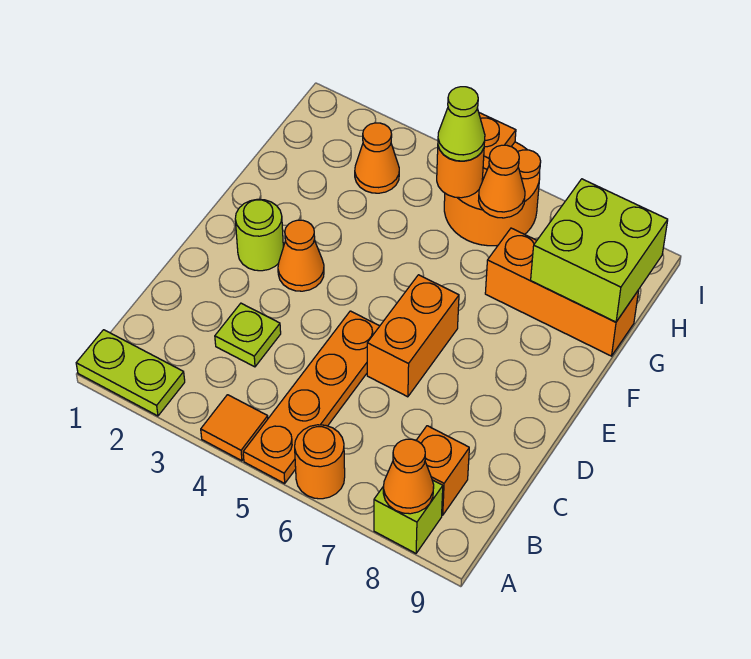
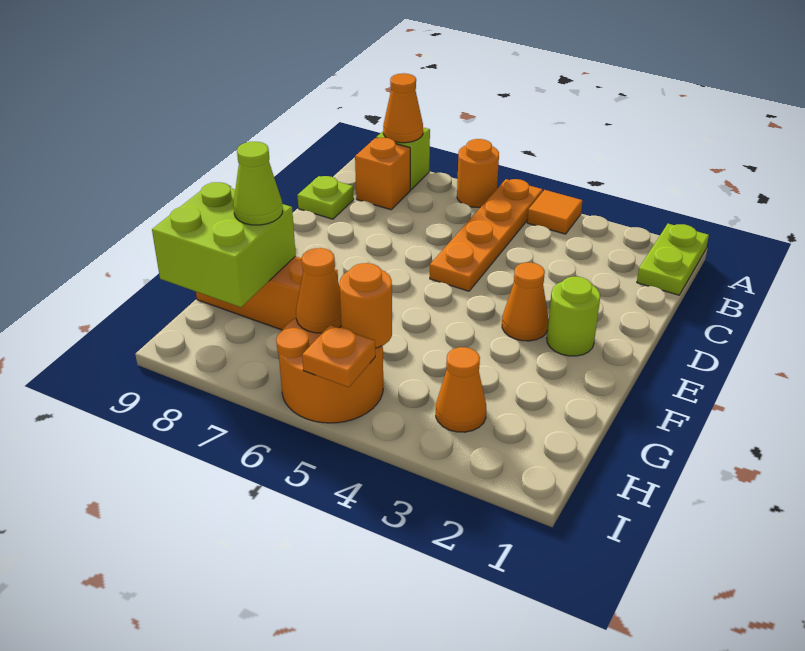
lime plate A1:A2 level 1 -> lime plate A1:B1 level 1
lime plate C3 level 1 -> lime plate C9 level 1
orange brick D6:E6 level 1 -> none
lime cone H5 level 3 -> lime cone G8 level 3

